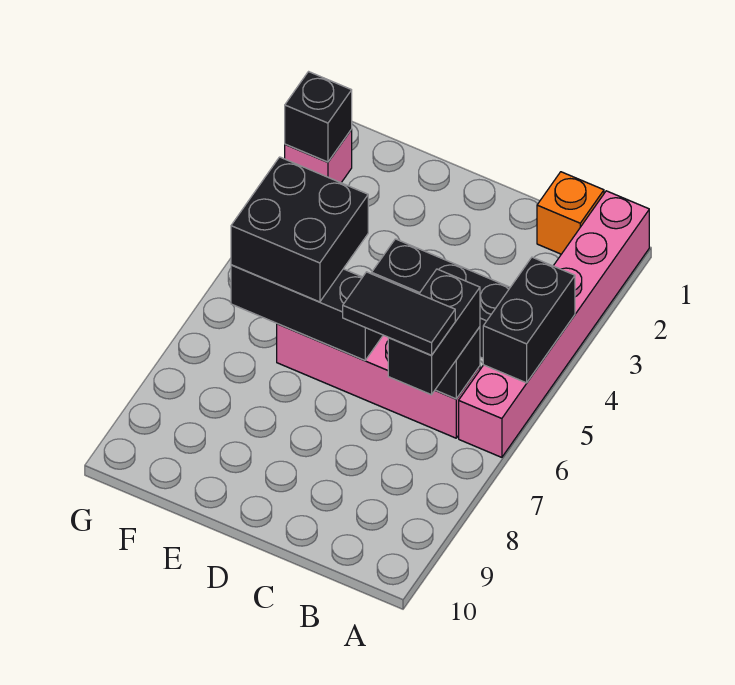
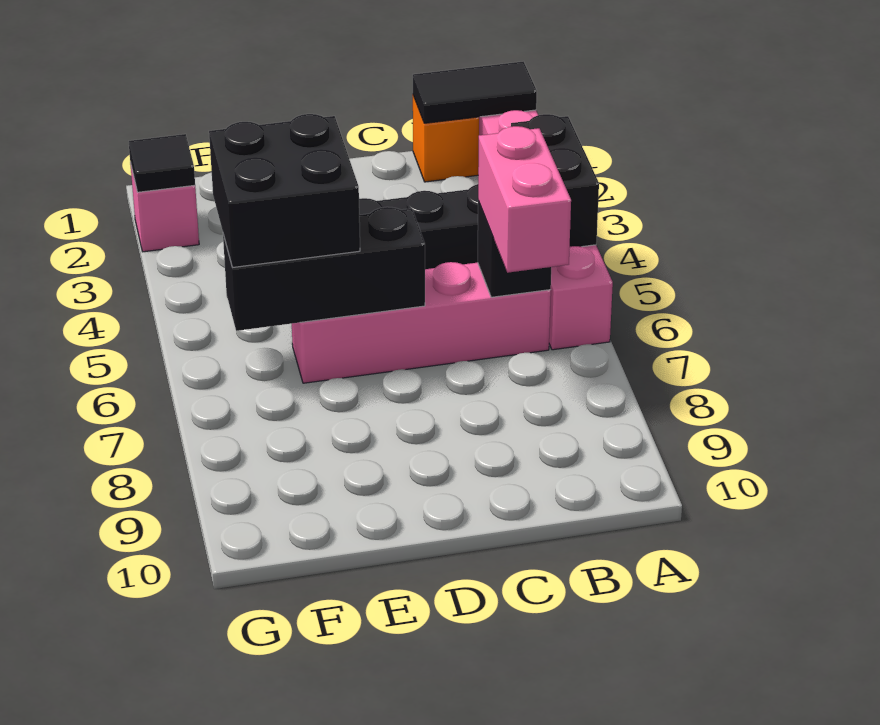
black brick B6:B7 level 3 -> pink brick B6:B7 level 3
black tile B7:C7 level 4 -> black tile A1:B1 level 2
black brick G2 level 2 -> black tile G2 level 2

